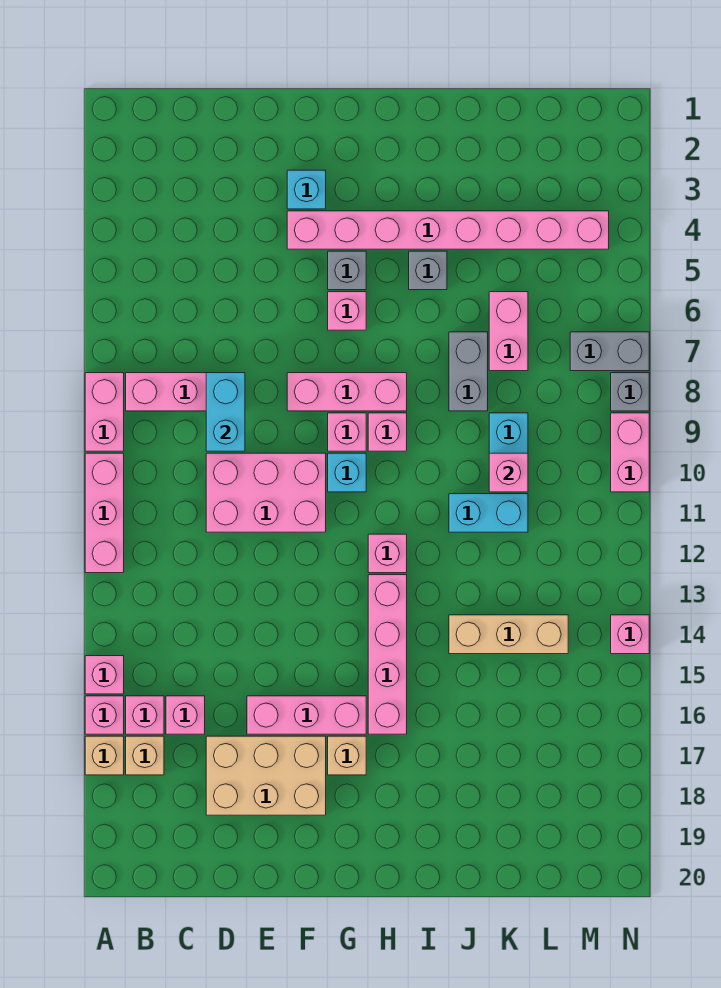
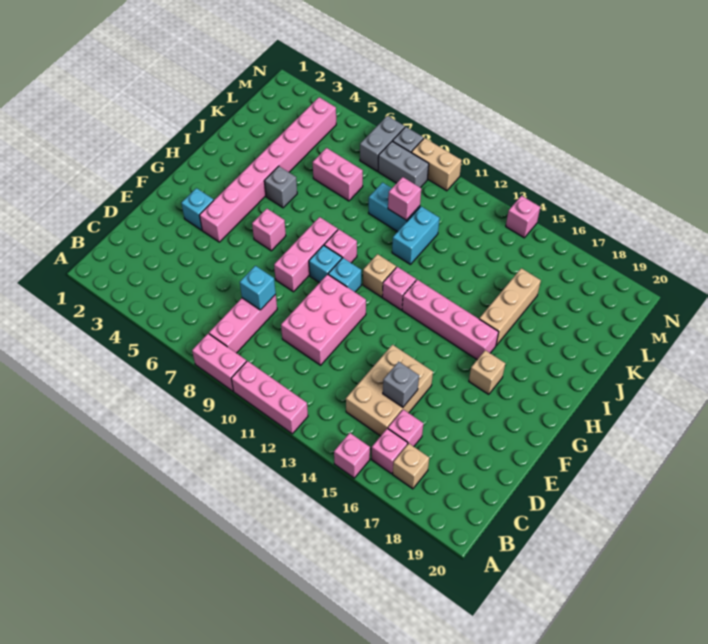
pink brick A16 level 1 -> none
tan brick A17 level 1 -> tan brick H11 level 1
cyan brick D8:D9 level 2 -> cyan brick D8 level 2
tan brick D17:F18 level 1 -> tan brick C14:E15 level 1
pink brick E16:G16 level 1 -> none
grey brick G5 level 1 -> grey brick D15 level 2
pink brick G9 level 1 -> cyan brick G9 level 1
grey brick J7:J8 level 1 -> grey brick M8:M9 level 1
tan brick J14:L14 level 1 -> tan brick I16:K16 level 1
pink brick N9:N10 level 1 -> tan brick N9:N10 level 1

